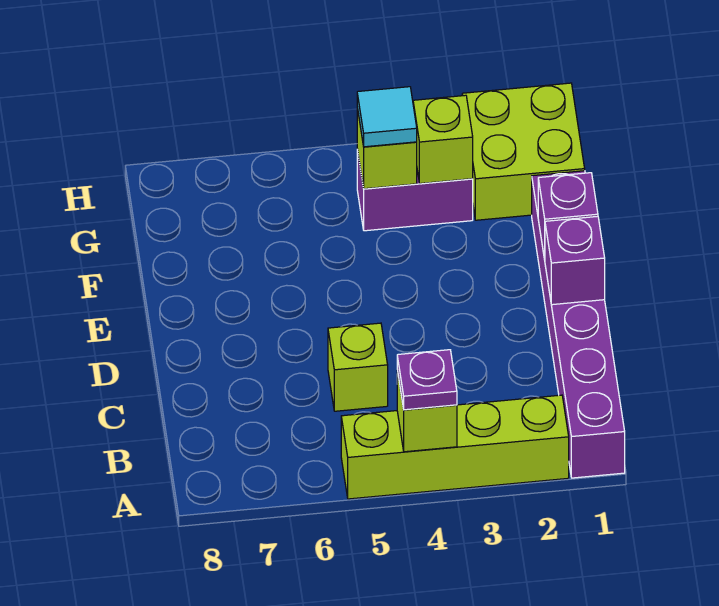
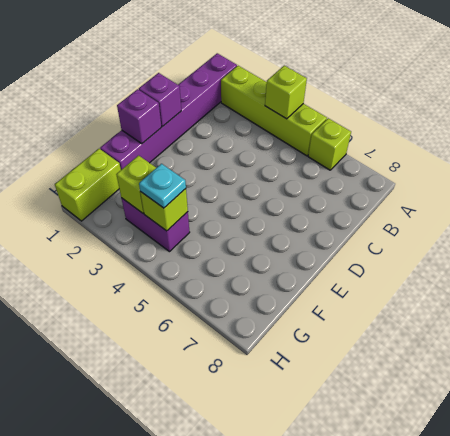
purple plate A4 level 3 -> none
lime brick C5 level 1 -> lime brick A6 level 1
lime brick G1:H2 level 1 -> lime brick G1:H1 level 1
cyan tile G4 level 3 -> cyan plate G4 level 3

